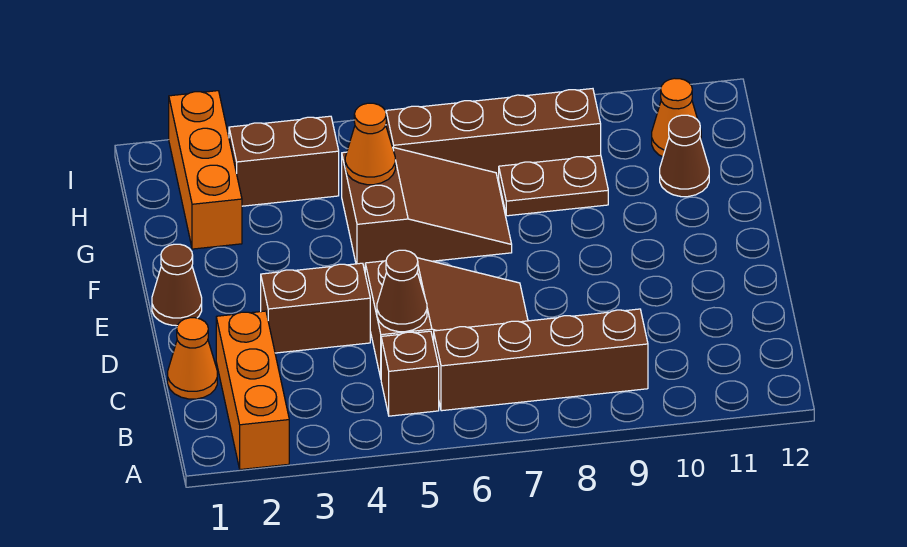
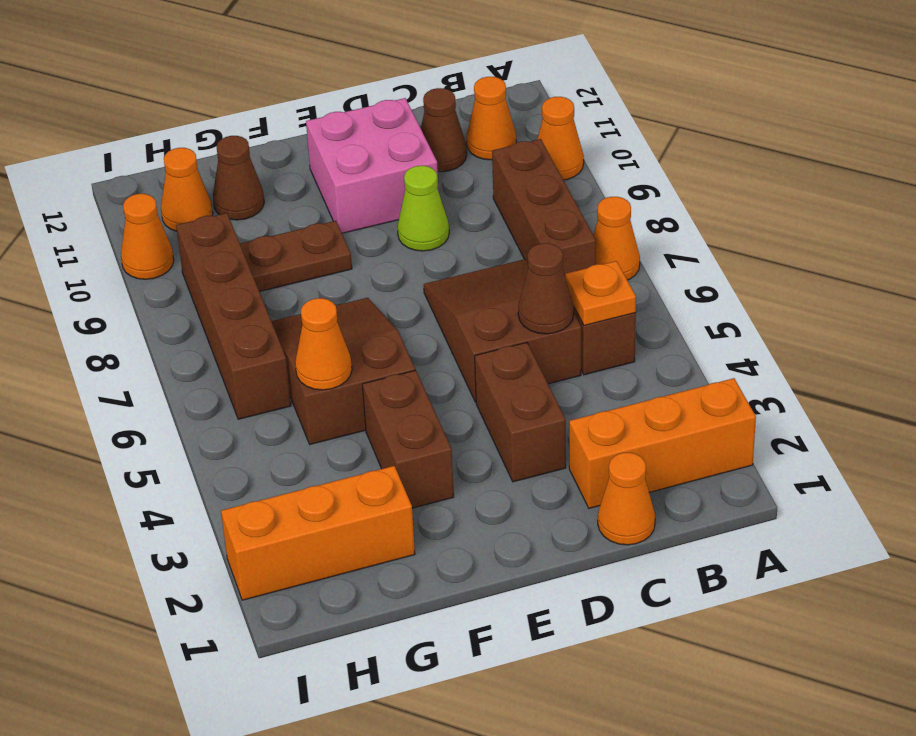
none -> orange cone A7 level 1
none -> orange cone A10 level 1
none -> orange plate B5 level 2
brown brick B6:B9 level 1 -> brown brick B7:B9 level 1
none -> orange cone B11 level 1
none -> lime cone D9 level 1
none -> pink brick D10:E11 level 1
brown cone E1 level 1 -> brown cone C11 level 1
brown plate G8:G9 level 1 -> brown plate F9:G9 level 1
brown brick H3:H4 level 1 -> brown brick F3:F4 level 1
none -> orange cone I10 level 1

